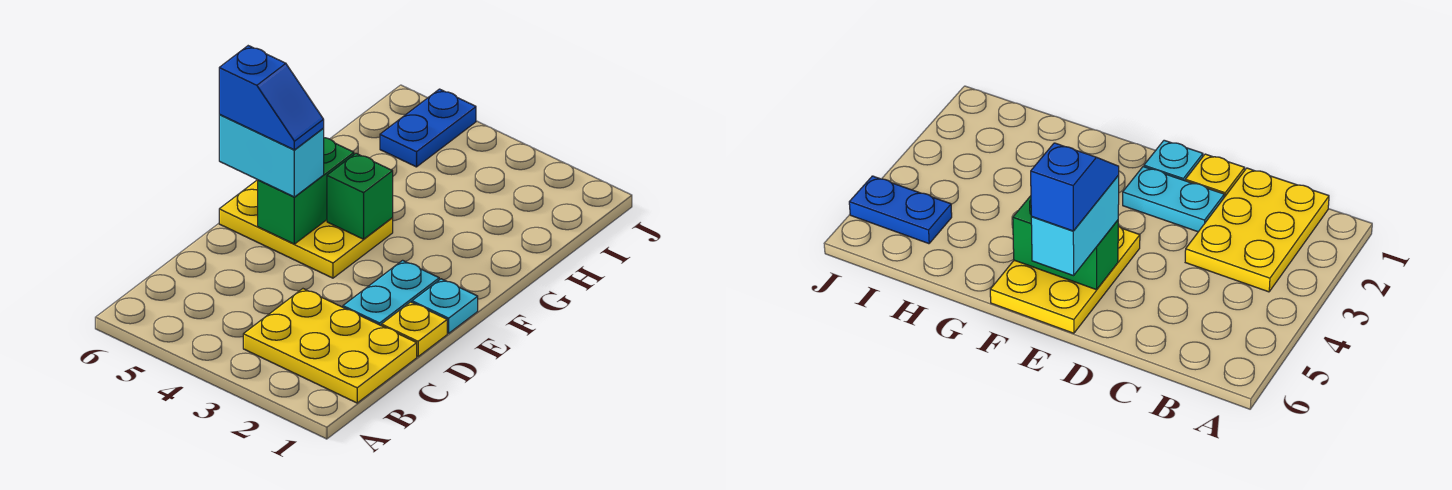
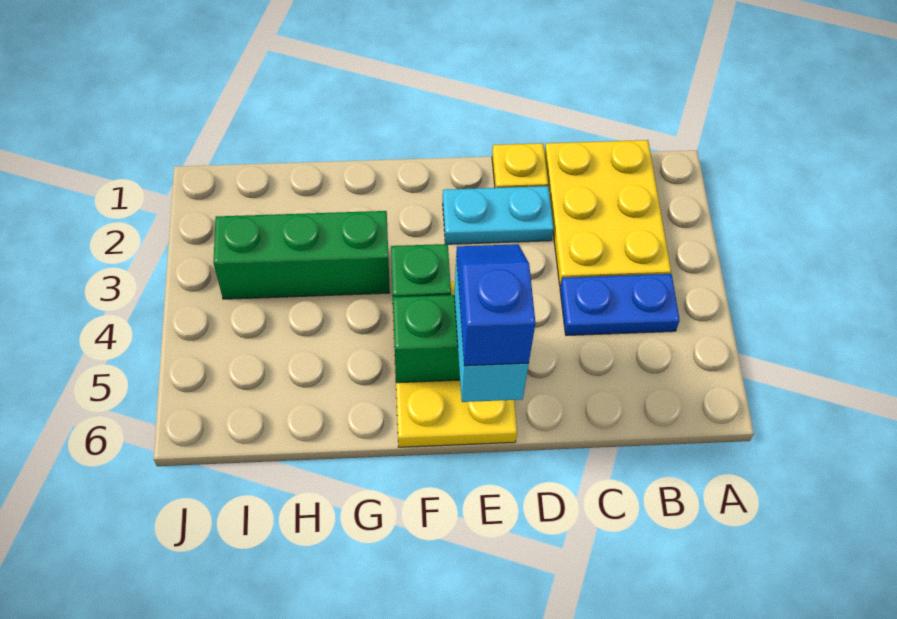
cyan plate E1 level 1 -> none
none -> green brick G3:I3 level 1
blue plate I5:J5 level 1 -> blue plate B4:C4 level 1

